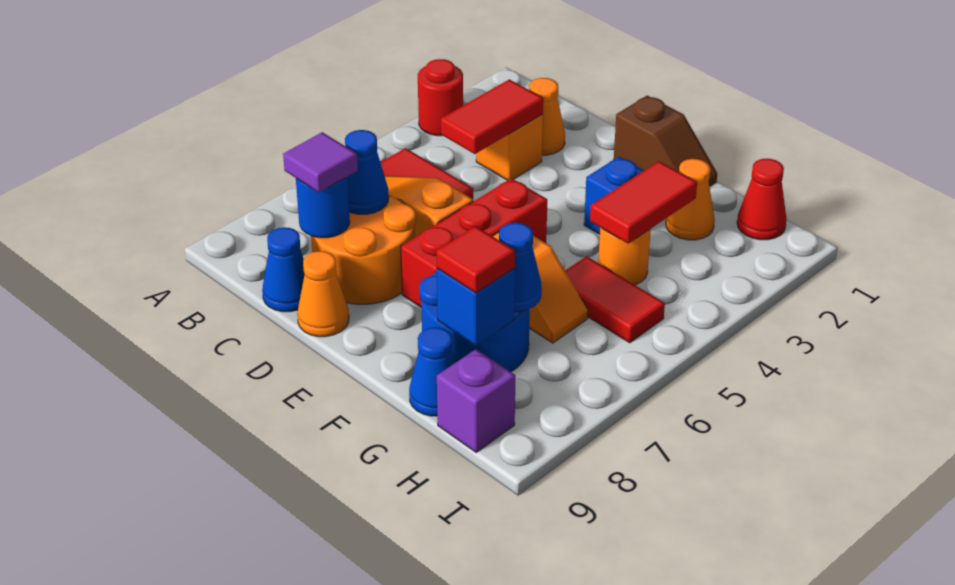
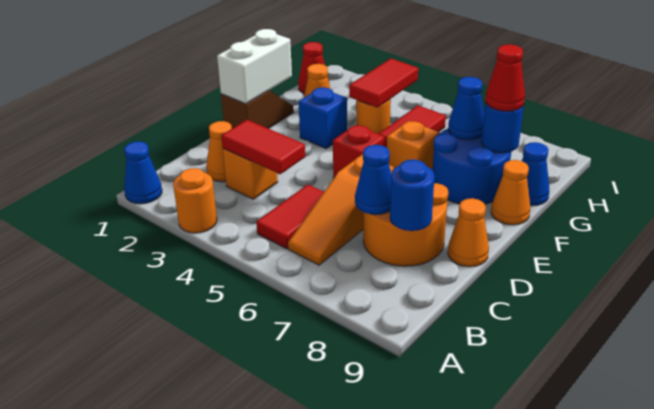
red round brick A3 level 1 -> orange round brick A3 level 1
purple tile C8 level 3 -> none
blue cone C9 level 1 -> blue cone A1 level 1
none -> white brick E1:F1 level 2
red brick E5:E7 level 1 -> red brick E5 level 1
none -> orange cone F9 level 1
red tile G3:G4 level 2 -> red tile G4:H4 level 2
blue brick G8 level 2 -> blue round brick G8 level 2
red tile G8 level 3 -> red cone G8 level 3
purple brick H9 level 1 -> none

